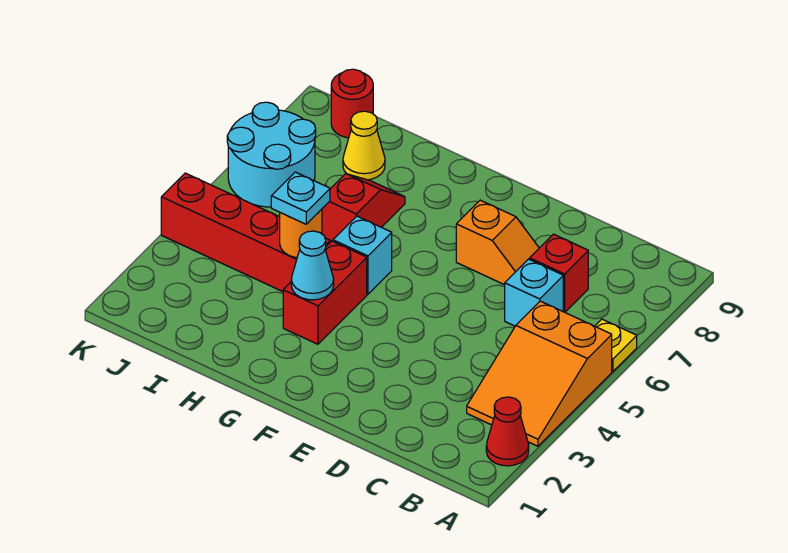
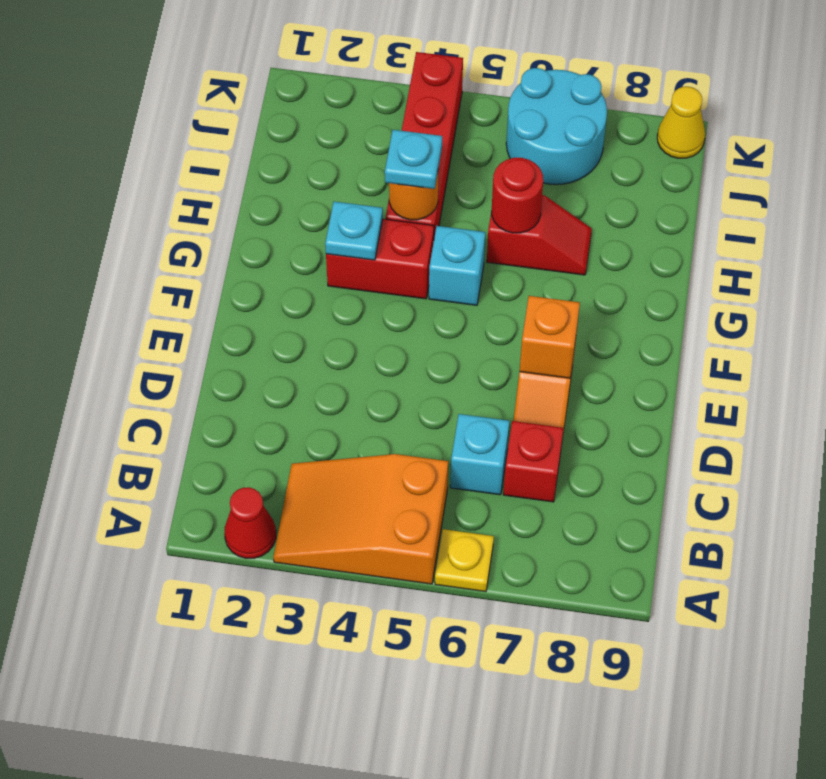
none -> orange brick E7 level 2
cyan cone G3 level 2 -> cyan plate G3 level 2
yellow cone I8 level 1 -> yellow cone K9 level 1
red round brick J9 level 1 -> red round brick H6 level 2

